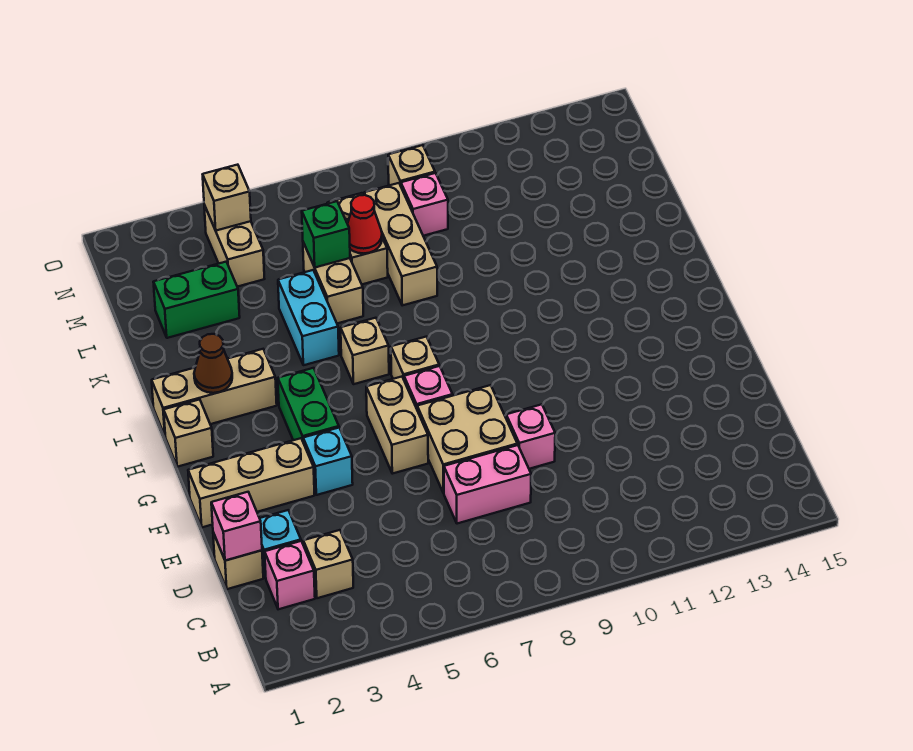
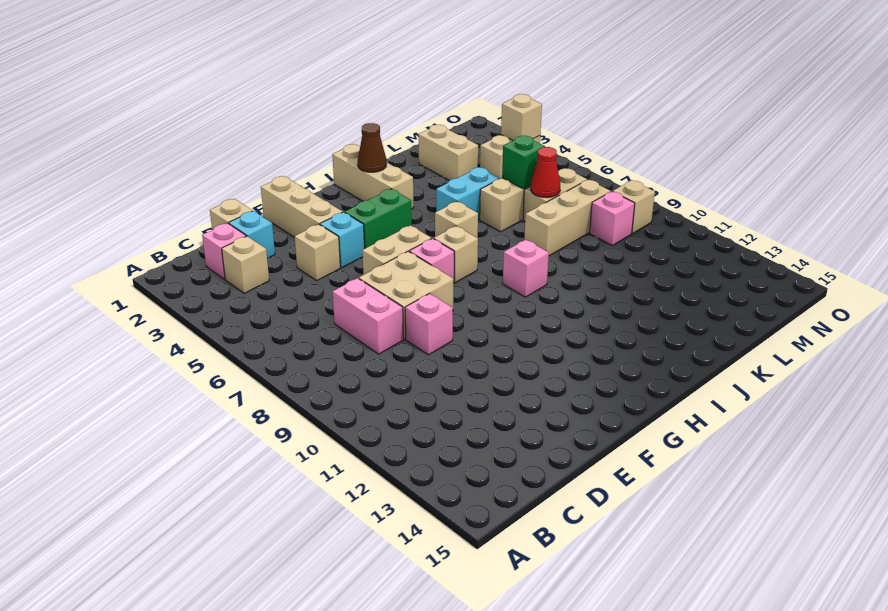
pink brick D1 level 2 -> pink brick I9 level 1
tan brick H1 level 1 -> tan brick E4 level 1
green brick L2:L3 level 1 -> tan brick L2:L3 level 1

